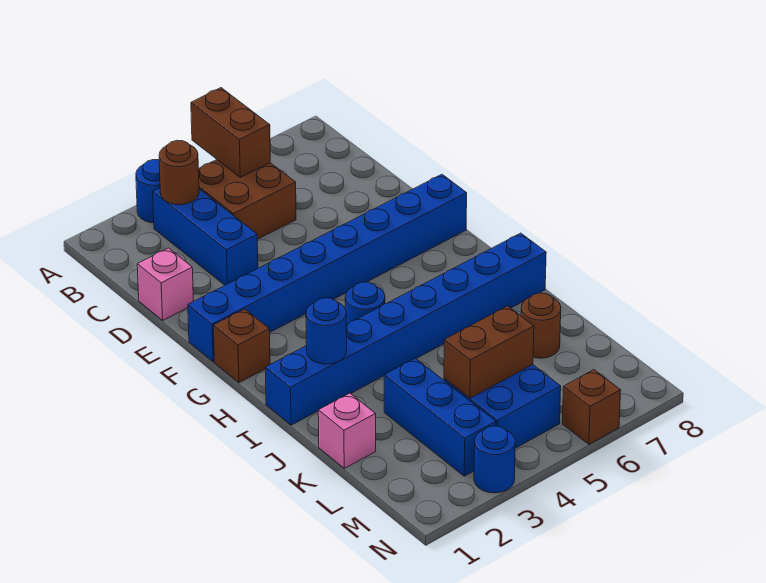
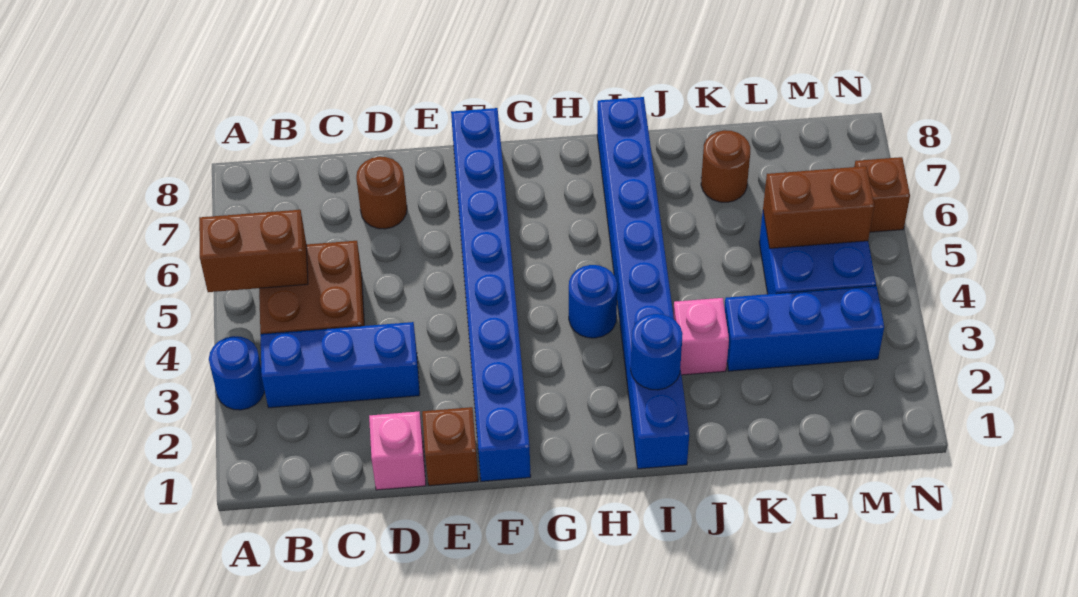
brown round brick B3 level 2 -> brown round brick D7 level 1
brown brick G1 level 1 -> brown brick E1 level 1
pink brick K1 level 1 -> pink brick J3 level 1
brown brick L4:L5 level 2 -> brown brick L5:M5 level 2
blue round brick N3 level 1 -> none

